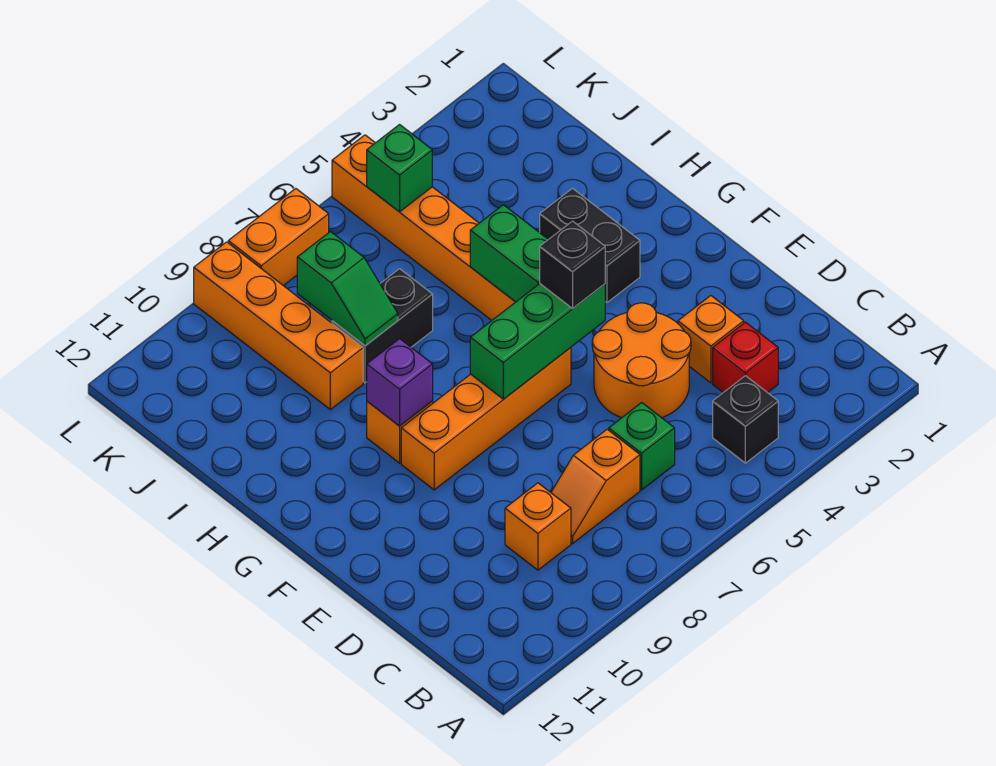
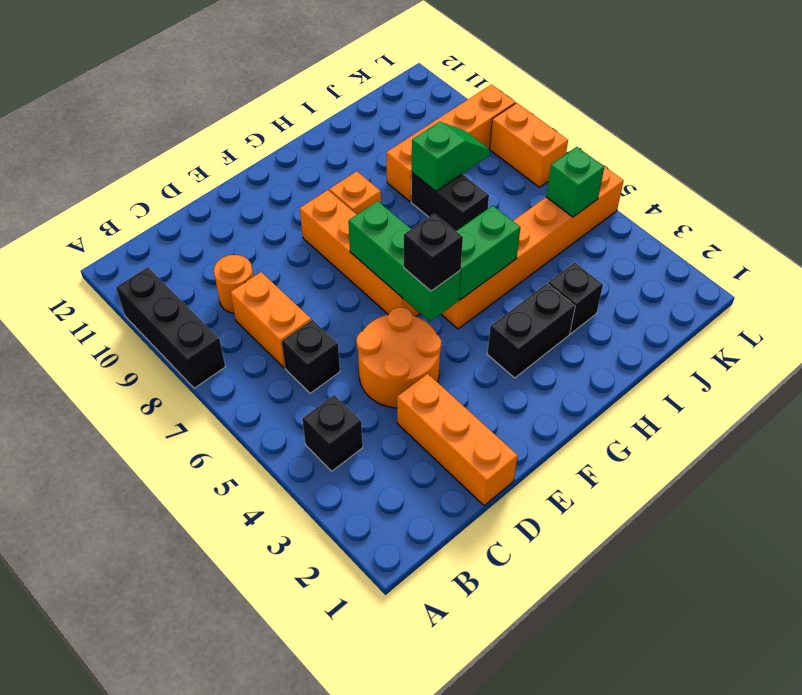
none -> black brick A8:A10 level 1
red brick C3 level 1 -> none
green brick C6 level 1 -> black brick C6 level 1
orange slope C7:C8 level 1 top 7 -> orange brick C7:C8 level 1
orange brick C9 level 1 -> orange round brick C9 level 1
orange brick D3 level 1 -> orange brick D1:D3 level 1
purple brick G9 level 2 -> none
none -> black brick I3 level 1
green slope I8:J8 level 2 top J -> green slope I8:J8 level 2 top I

